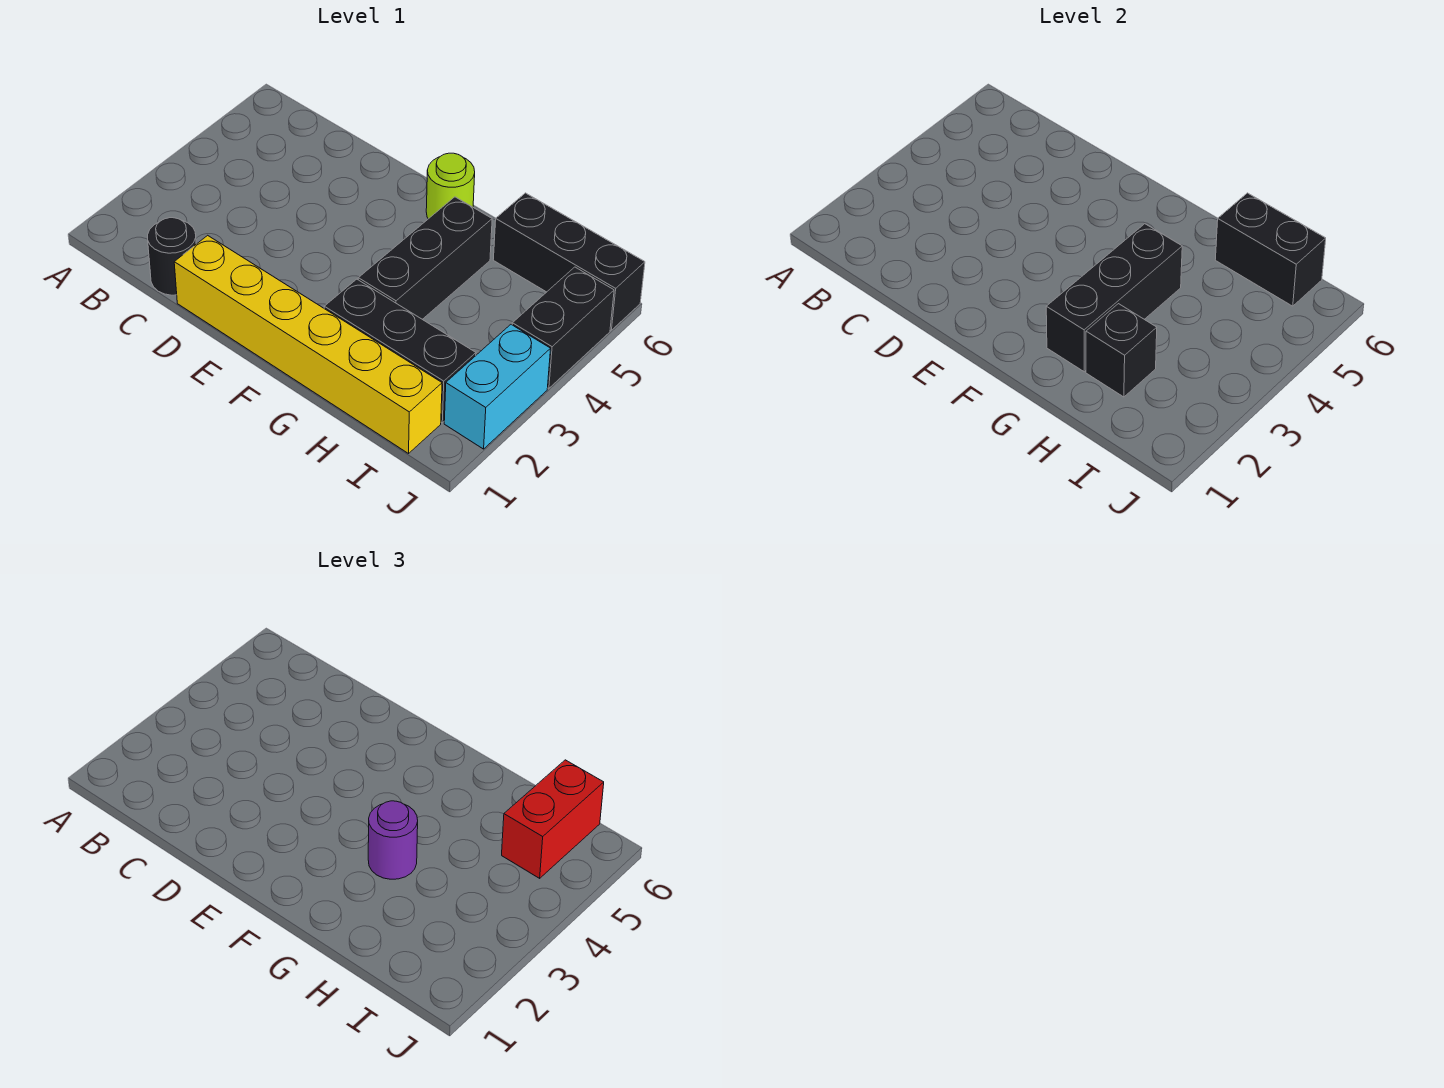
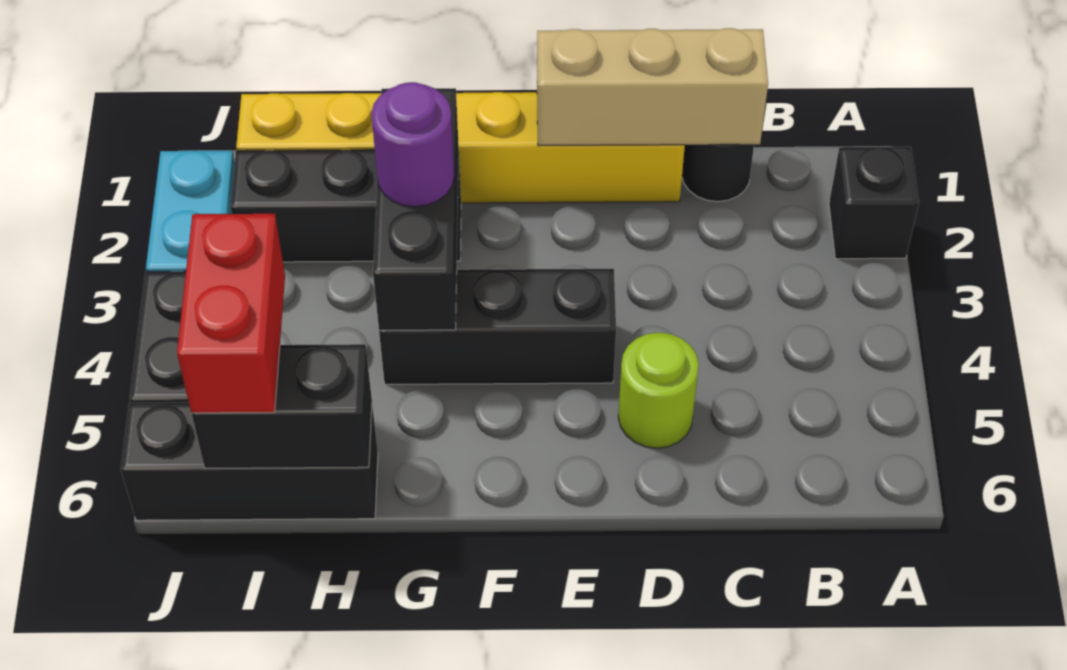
none -> tan brick C1:E1 level 2
lime round brick F6 level 1 -> lime round brick D5 level 1
black brick G3:G5 level 1 -> black brick E4:G4 level 1
black brick H2 level 2 -> black brick A2 level 1

